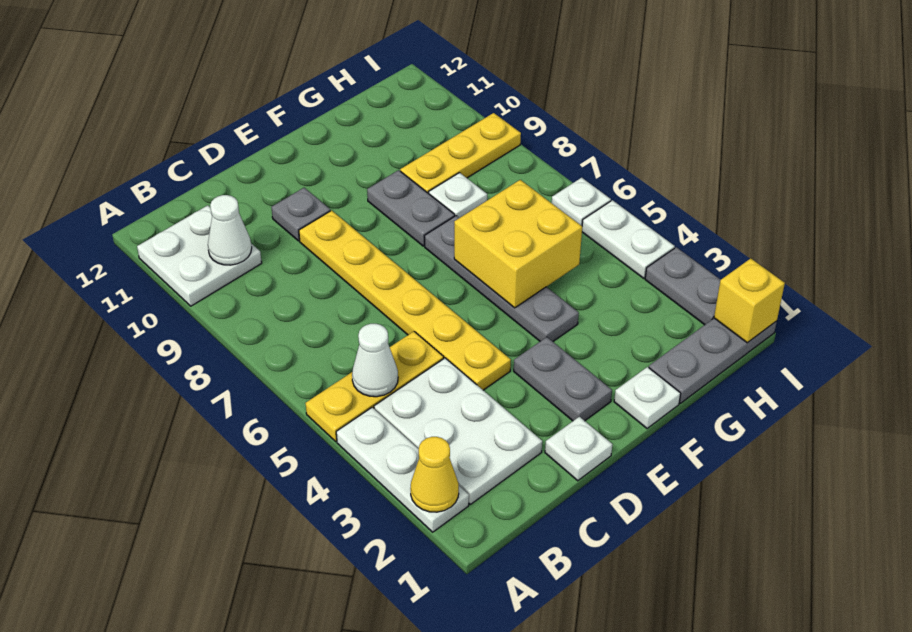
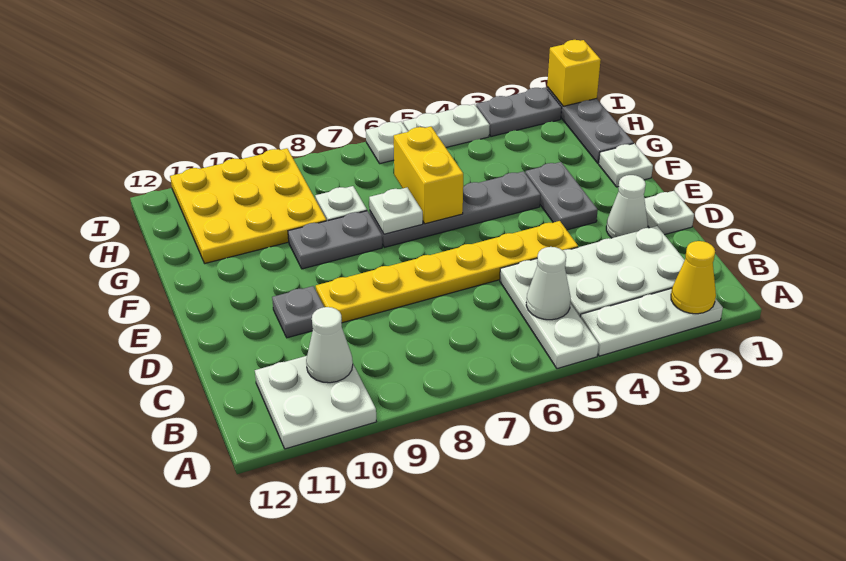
yellow plate A5:C5 level 1 -> white plate A5:C5 level 1
none -> white cone D2 level 1
grey plate E2:E3 level 1 -> grey plate E3:F3 level 1
yellow brick F5:G6 level 2 -> yellow brick F6:G6 level 2
none -> white plate F7 level 2
yellow plate G9:I9 level 1 -> yellow plate G9:I11 level 1

